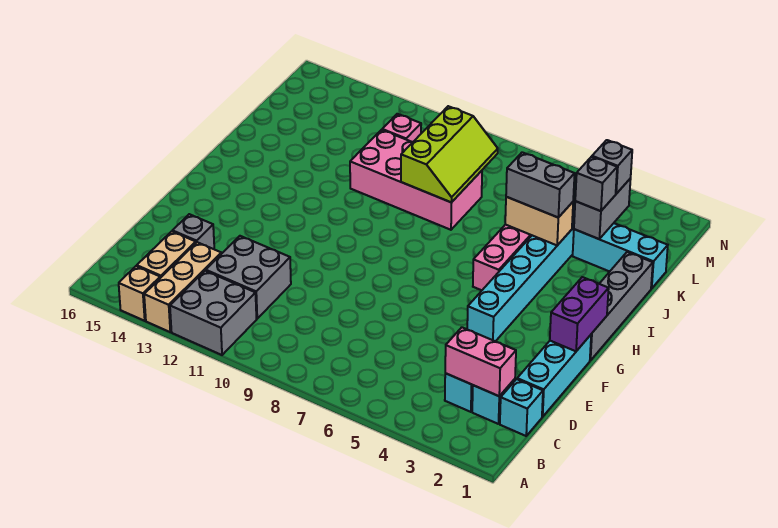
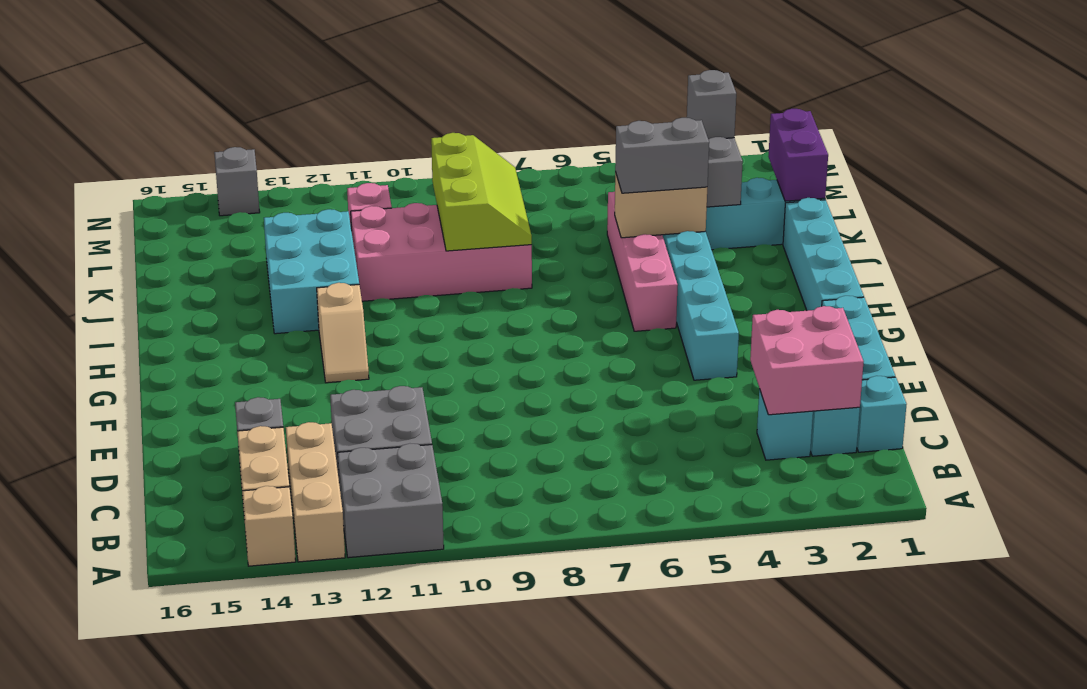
pink brick C2:C3 level 2 -> pink brick C2:D3 level 2
purple brick F1:G1 level 2 -> purple brick K1:L1 level 2
grey brick G1:J1 level 1 -> cyan brick G1:J1 level 1
none -> tan slope G12:H12 level 1 top H
none -> cyan brick I12:K13 level 1
grey brick K3 level 3 -> grey brick N14 level 1

